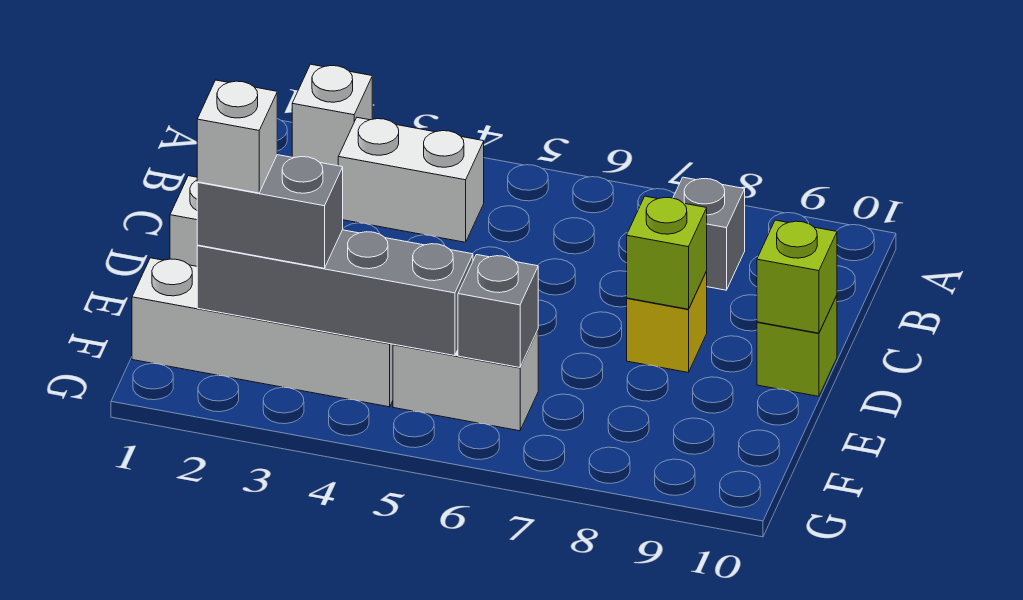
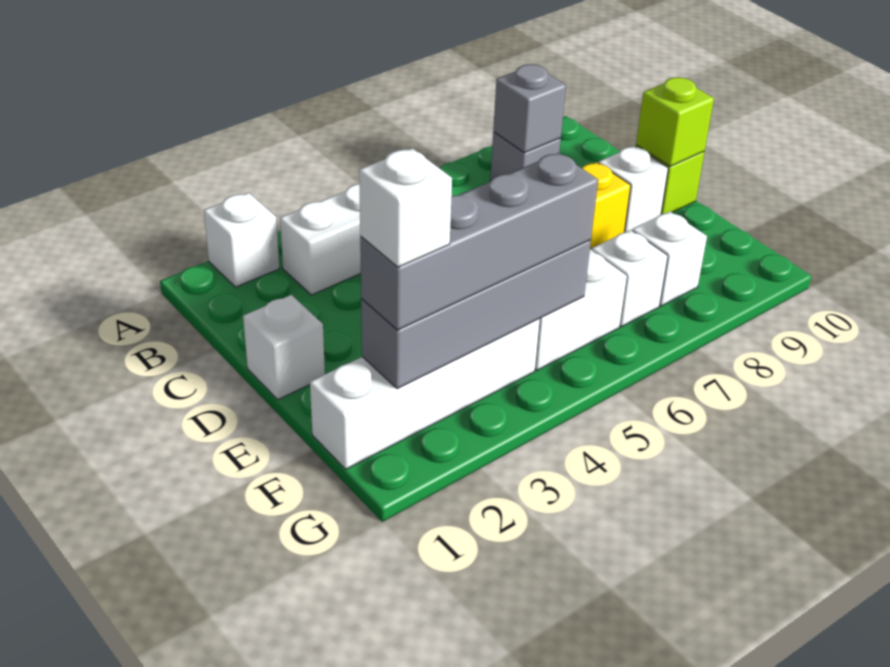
lime brick D8 level 2 -> none
none -> white brick D9 level 1
grey brick F2:F3 level 3 -> grey brick F2:F5 level 3
grey brick F6 level 2 -> grey brick B8 level 2
none -> white brick F7 level 1
none -> white brick F8 level 1

